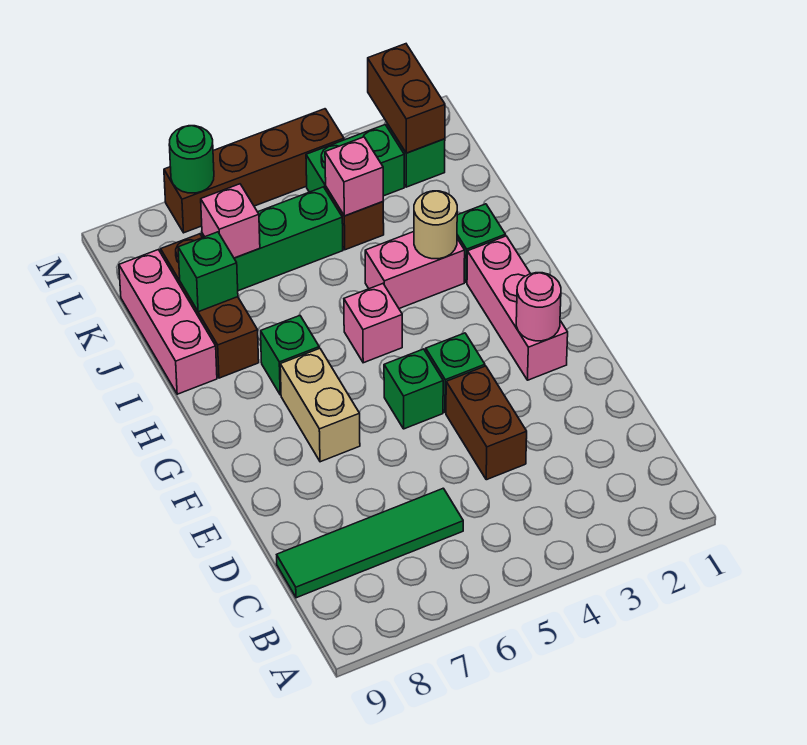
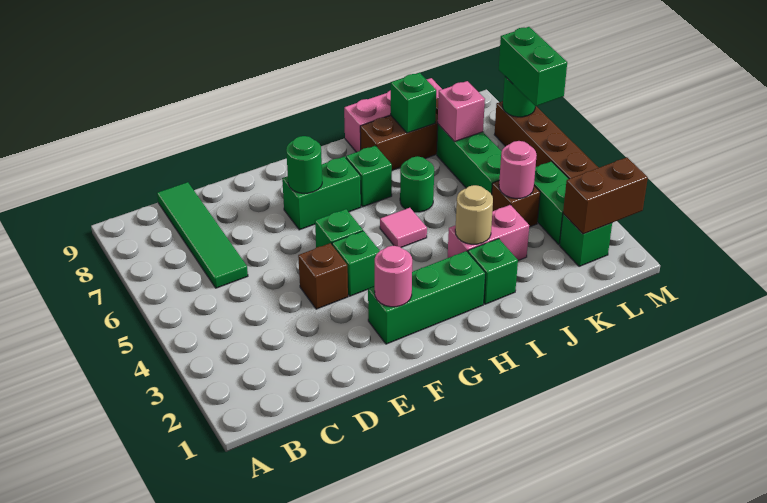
brown brick D4:E4 level 1 -> brown brick E4 level 1
pink brick F2:H2 level 1 -> green brick F2:H2 level 1
tan brick F7:G7 level 1 -> green brick F7:G7 level 1
none -> green round brick F7 level 2
pink brick H5 level 1 -> pink tile H5 level 1
pink brick I3:I4 level 1 -> pink brick I3:J3 level 1
none -> green round brick I6 level 1
pink brick K4 level 2 -> pink round brick K4 level 2
none -> green brick M6:M7 level 3

